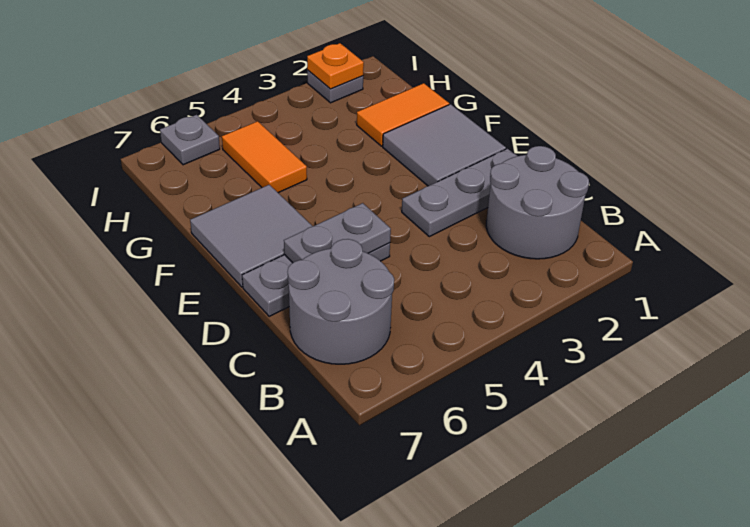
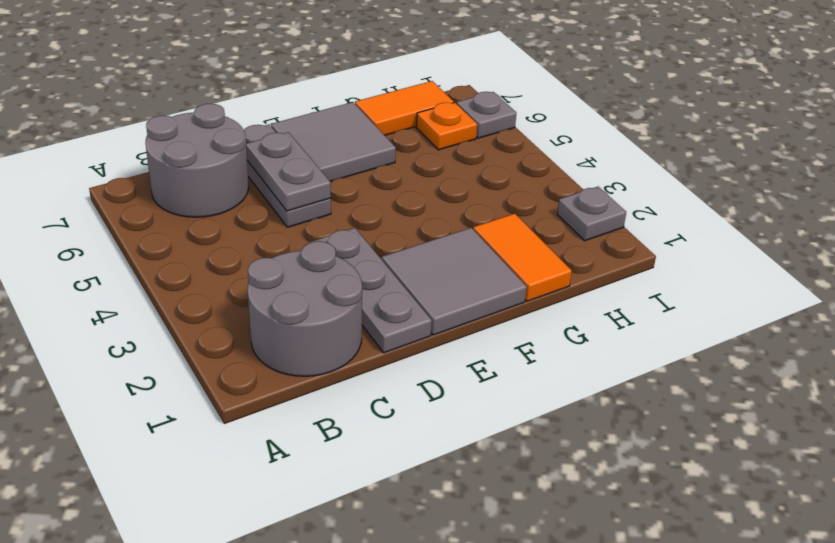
orange tile G5:H5 level 1 -> orange tile G7:H7 level 1
orange plate I2 level 2 -> orange plate H6 level 1

